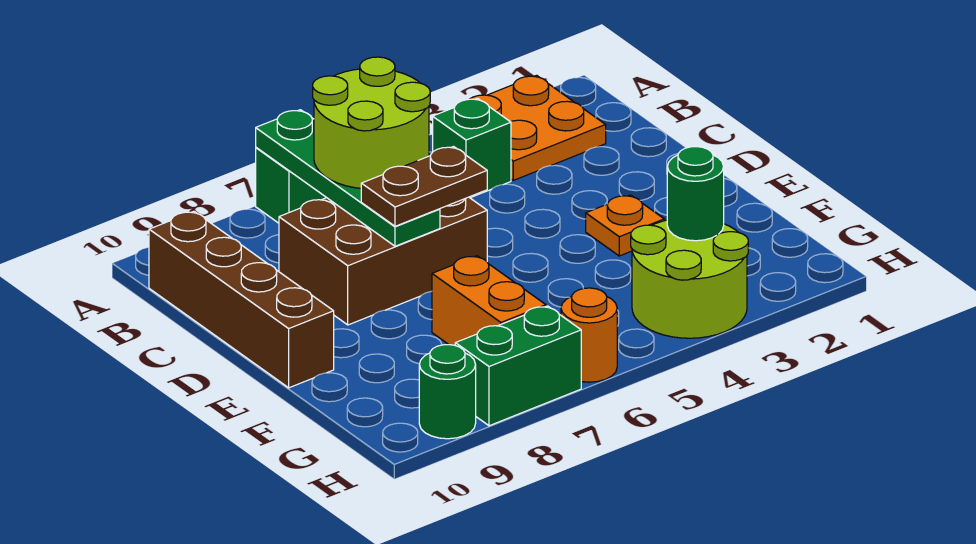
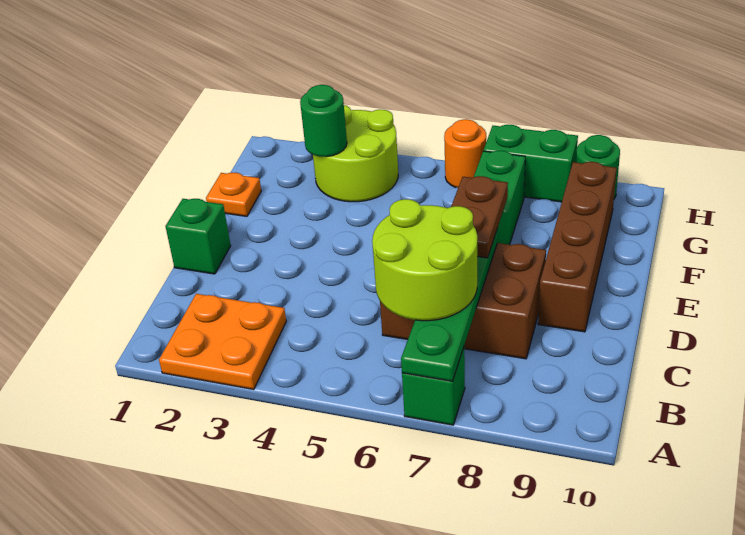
green brick B4 level 1 -> green brick D1 level 1
brown brick B10:E10 level 1 -> brown brick D9:G9 level 1
brown plate D6:D7 level 3 -> brown plate D7:E7 level 3
orange plate E3 level 1 -> orange plate F1 level 1
orange brick F7:G7 level 1 -> green brick F7:G7 level 1

